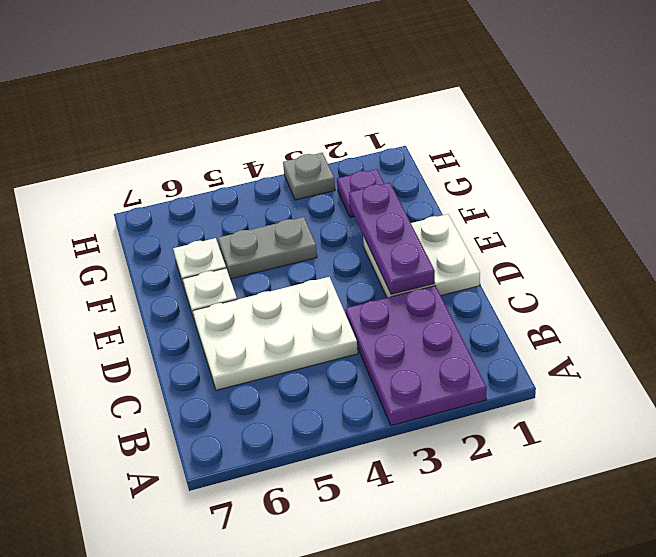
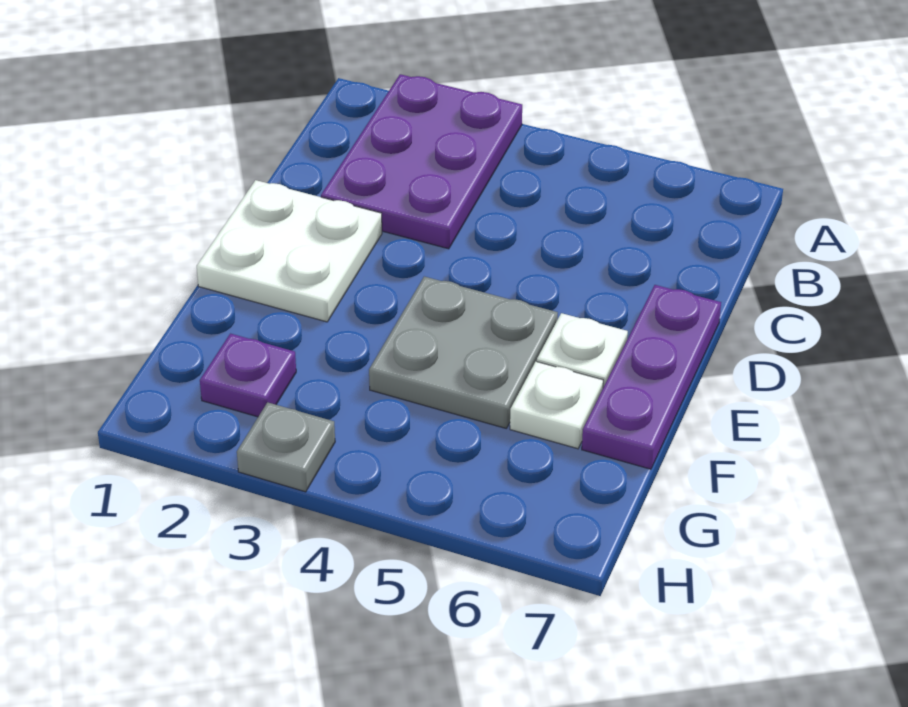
white plate C4:D6 level 1 -> none
purple plate D2:F2 level 2 -> purple plate D7:F7 level 1
grey plate F4:F5 level 1 -> grey plate E4:F5 level 1

